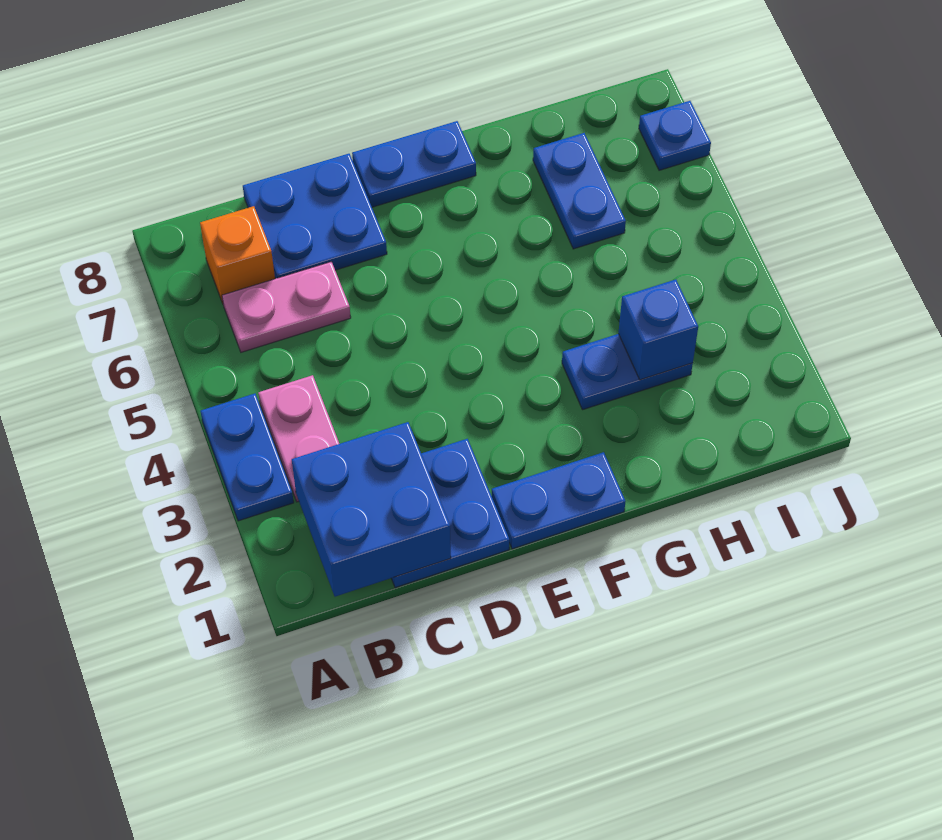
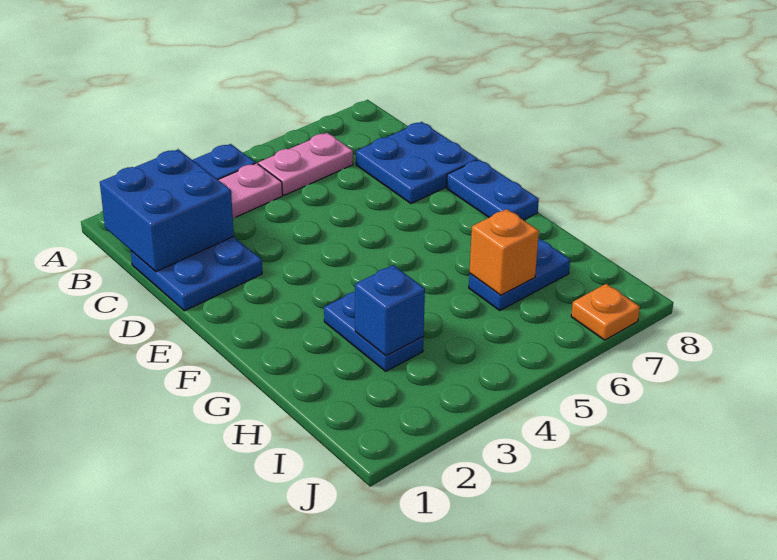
pink plate B6:C6 level 1 -> pink plate B5:B6 level 1
orange brick B7 level 1 -> orange brick H6 level 2
blue plate E1:F1 level 1 -> none
blue plate J7 level 1 -> orange plate J7 level 1

